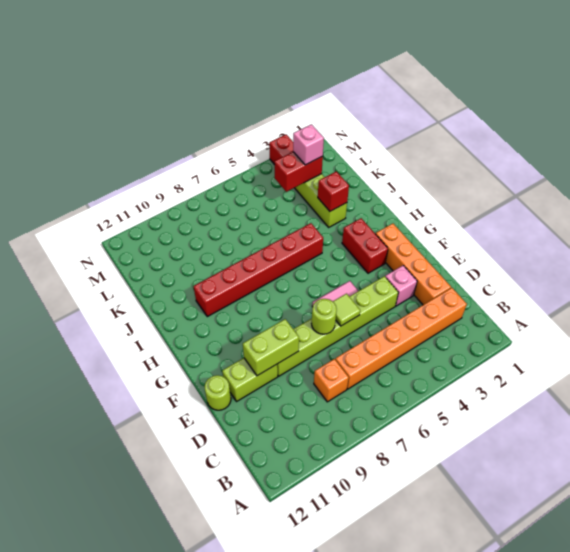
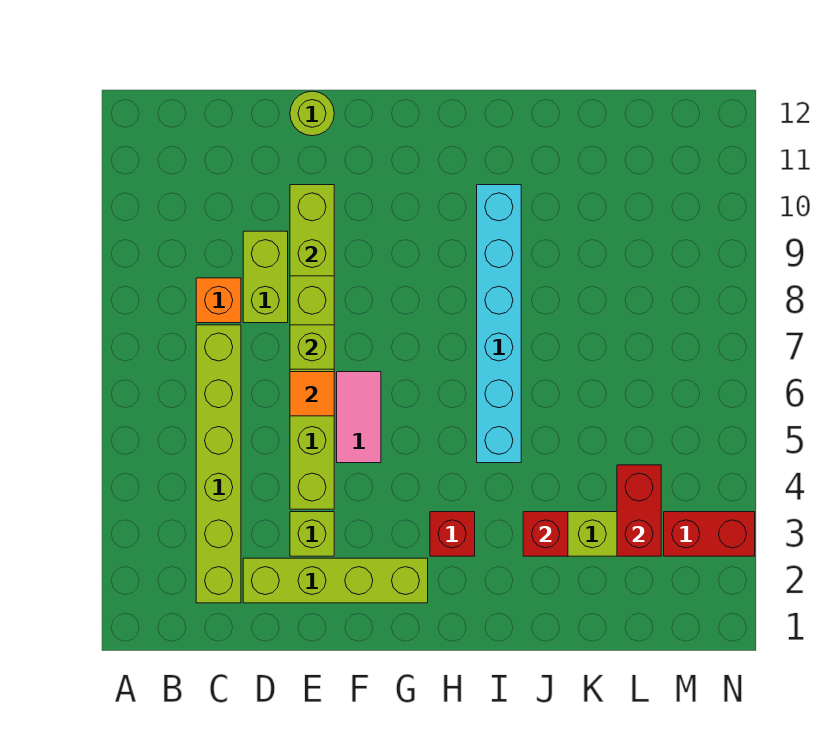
orange brick C2:C7 level 1 -> lime brick C2:C7 level 1
orange brick D2:G2 level 1 -> lime brick D2:G2 level 1
pink brick E3 level 1 -> lime brick E3 level 1
lime tile E6 level 2 -> orange tile E6 level 2
lime round brick E7 level 2 -> lime brick E7 level 2
lime brick E10:E11 level 1 -> lime brick D8:D9 level 1
red brick G3:H3 level 1 -> red brick H3 level 1
red brick I5:I10 level 1 -> cyan brick I5:I10 level 1
pink brick L3 level 3 -> none

